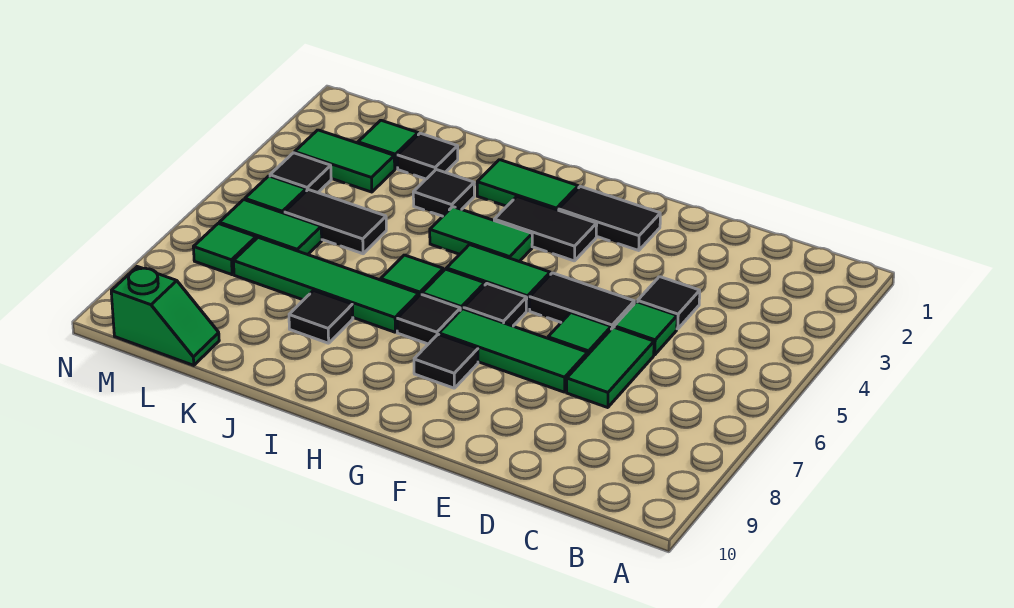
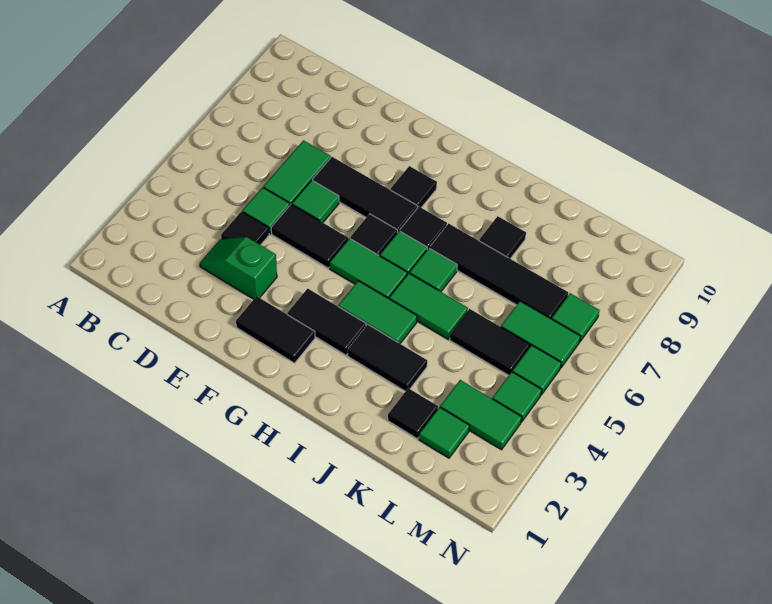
green tile E7:G7 level 1 -> black tile E7:G7 level 1
green tile H2:I2 level 1 -> green tile I5:J5 level 1
green tile I7:L7 level 1 -> black tile I7:L7 level 1
black tile J3 level 1 -> black tile I3:J3 level 1
green slope L10:M10 level 1 top M -> green slope D3:E3 level 1 top E
black tile M4 level 1 -> green tile M4 level 1

